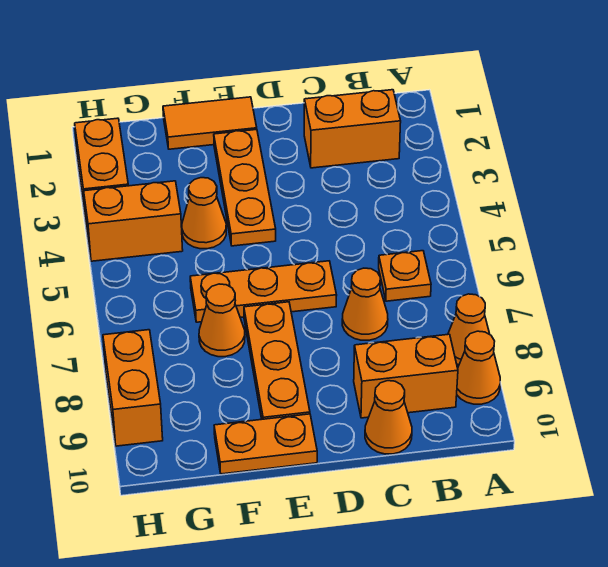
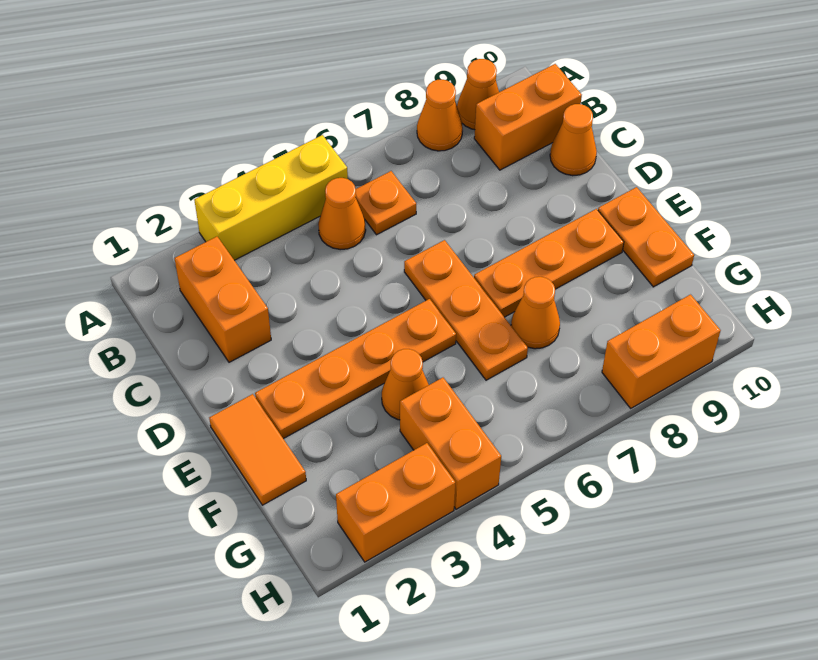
none -> yellow brick A3:A5 level 1
orange brick B9:C9 level 1 -> orange brick B9:B10 level 1
orange cone C7 level 1 -> orange cone B5 level 1
orange plate E2:E4 level 1 -> orange plate E2:E5 level 1

